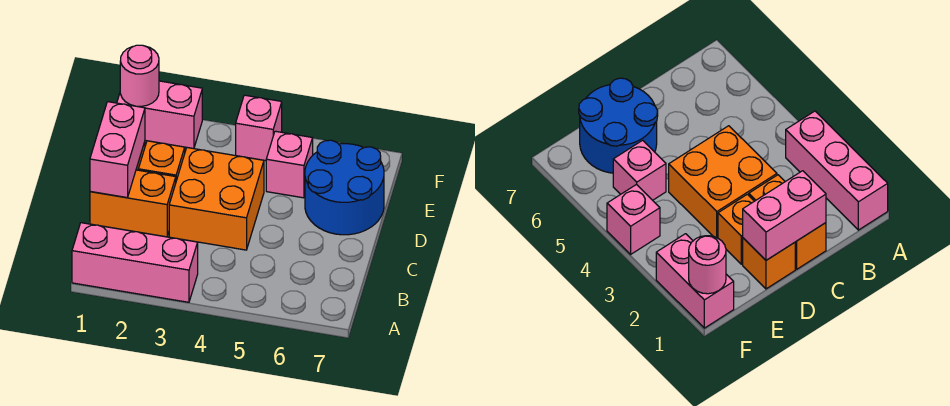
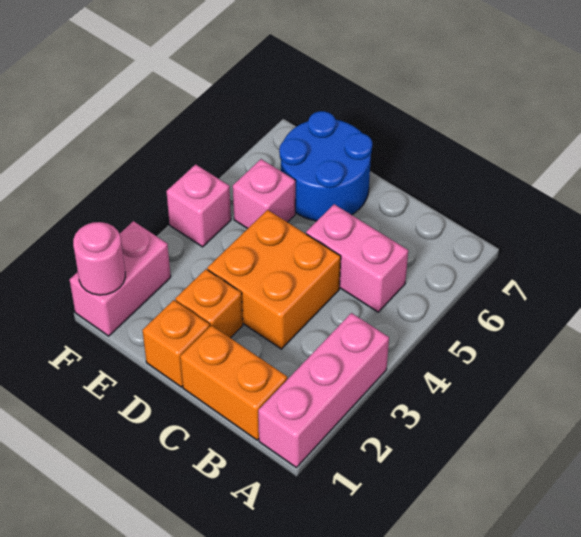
orange brick C1:C2 level 1 -> orange brick B1:C1 level 1
pink brick C1:D1 level 2 -> pink brick B5:C5 level 1

